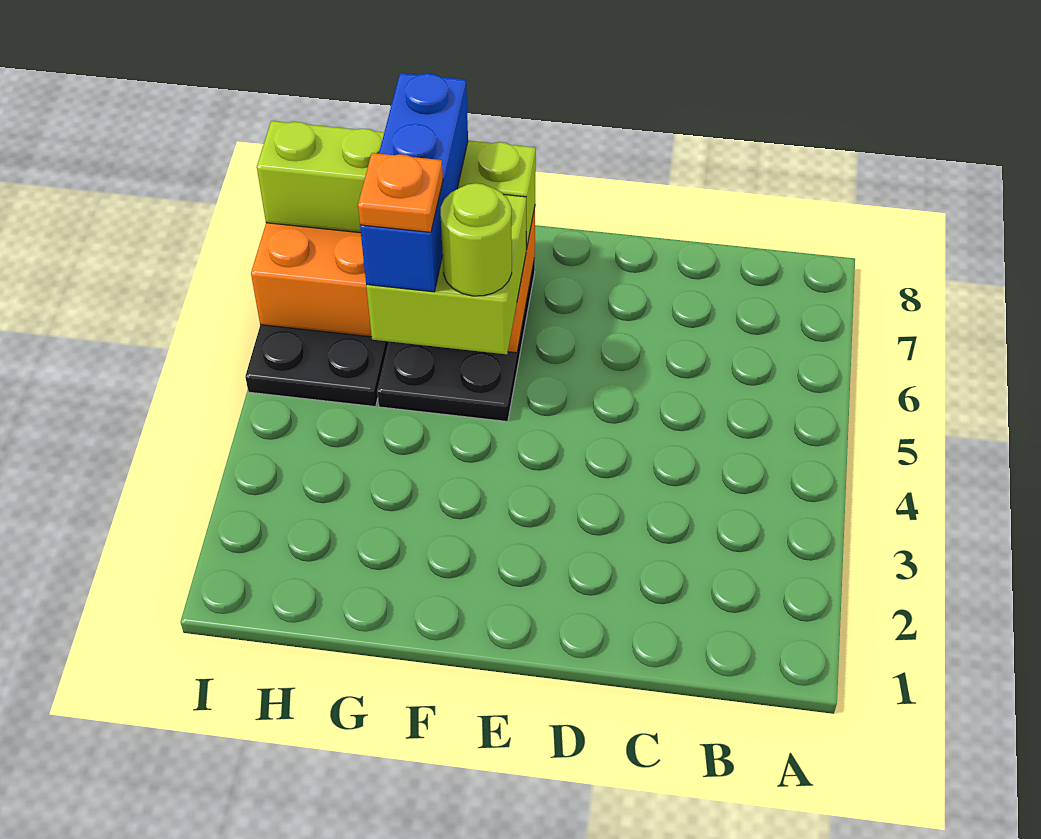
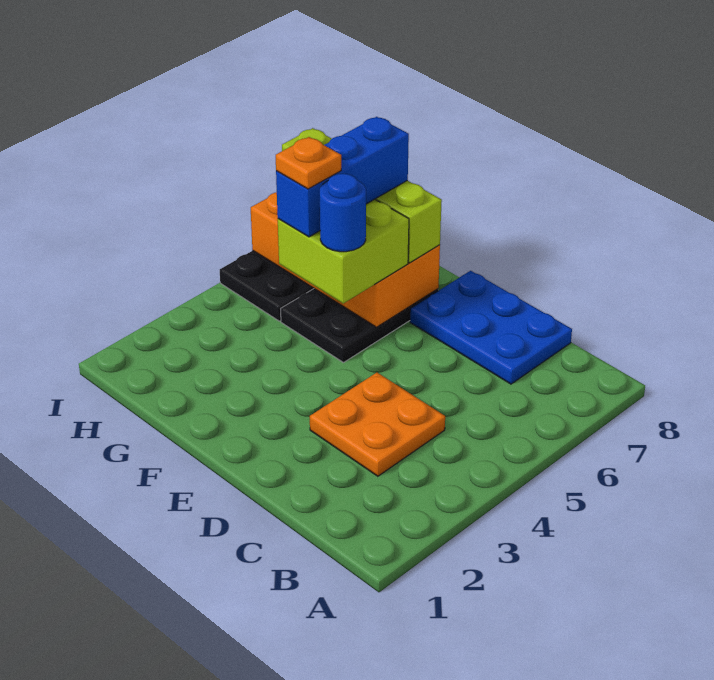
none -> orange plate C3:D4 level 1
none -> blue plate C7:E8 level 1
lime round brick F5 level 4 -> blue round brick F5 level 4

